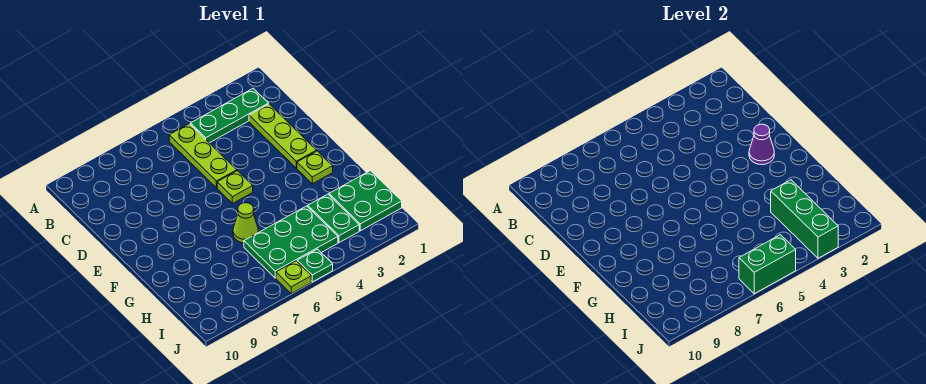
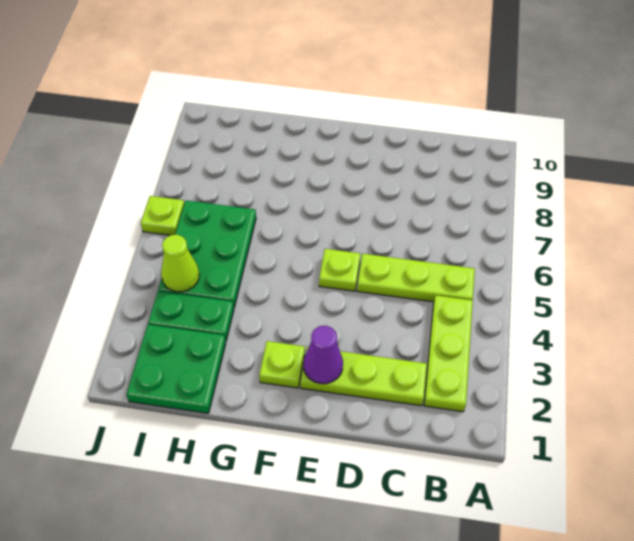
green plate B2:B4 level 1 -> lime plate B2:B4 level 1
lime cone G6 level 1 -> lime cone I4 level 2
green brick H3:J3 level 2 -> none
green plate J5 level 1 -> none
green brick J5:J6 level 2 -> none

